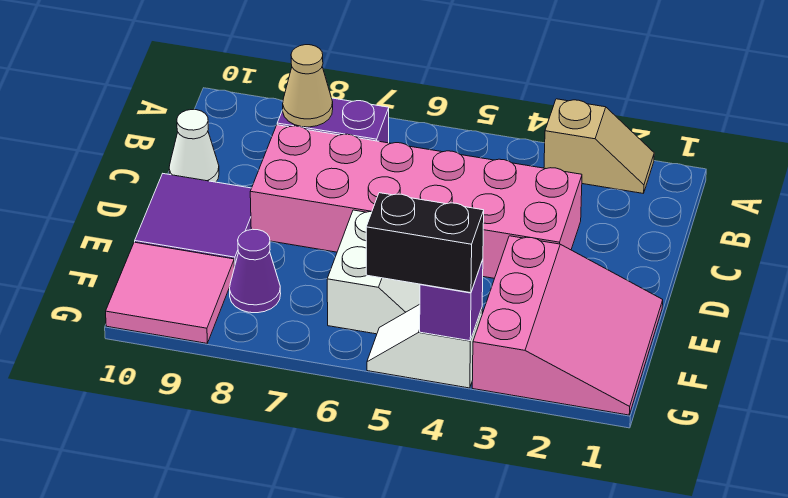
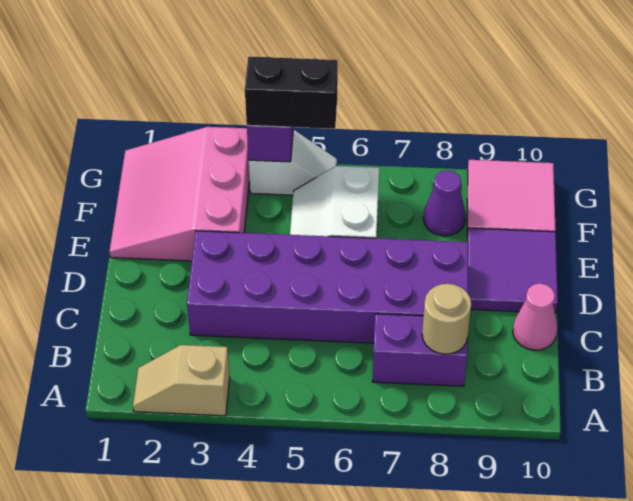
tan cone B8 level 2 -> tan round brick B8 level 2
pink brick C3:D8 level 1 -> purple brick C3:D8 level 1
white cone C10 level 1 -> pink cone C10 level 1

